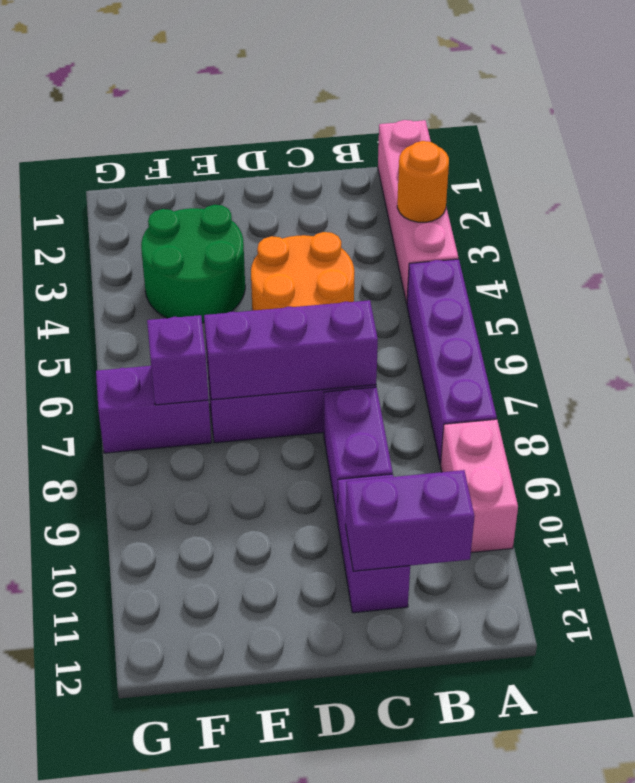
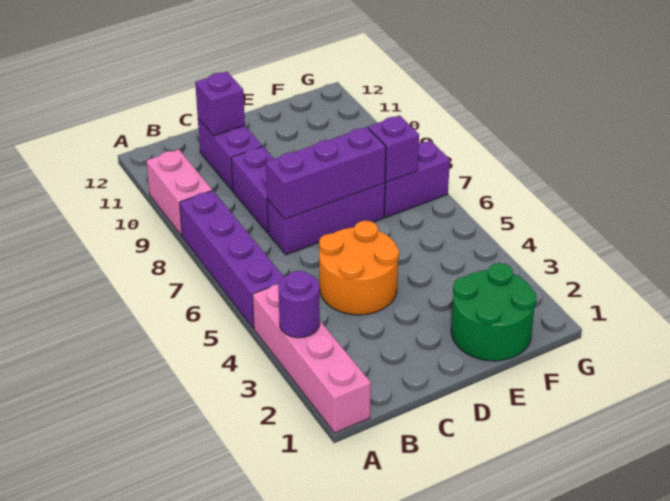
orange round brick A3 level 2 -> purple round brick A3 level 2
purple brick B11:C11 level 2 -> purple brick C11 level 2
green round brick E3:F4 level 1 -> green round brick E1:F2 level 1

